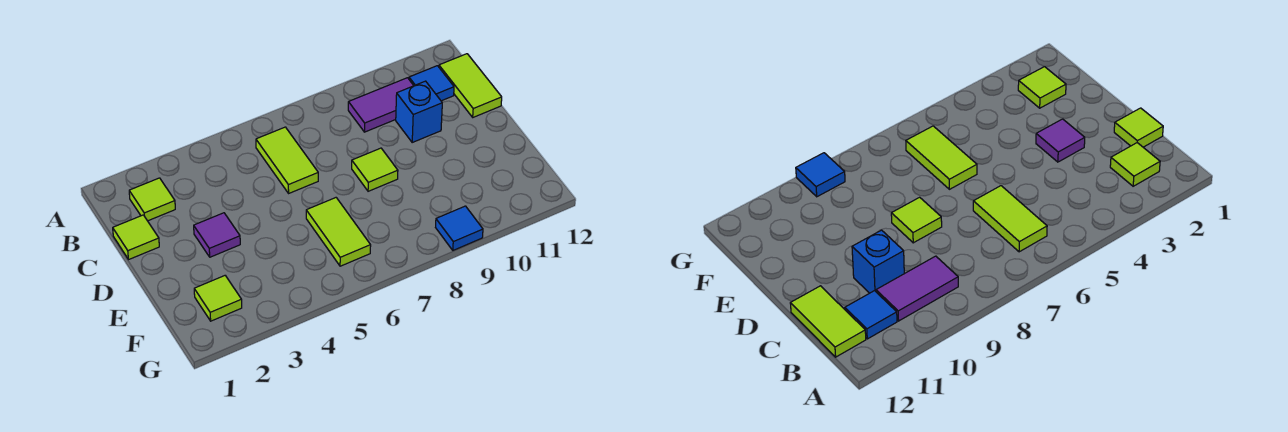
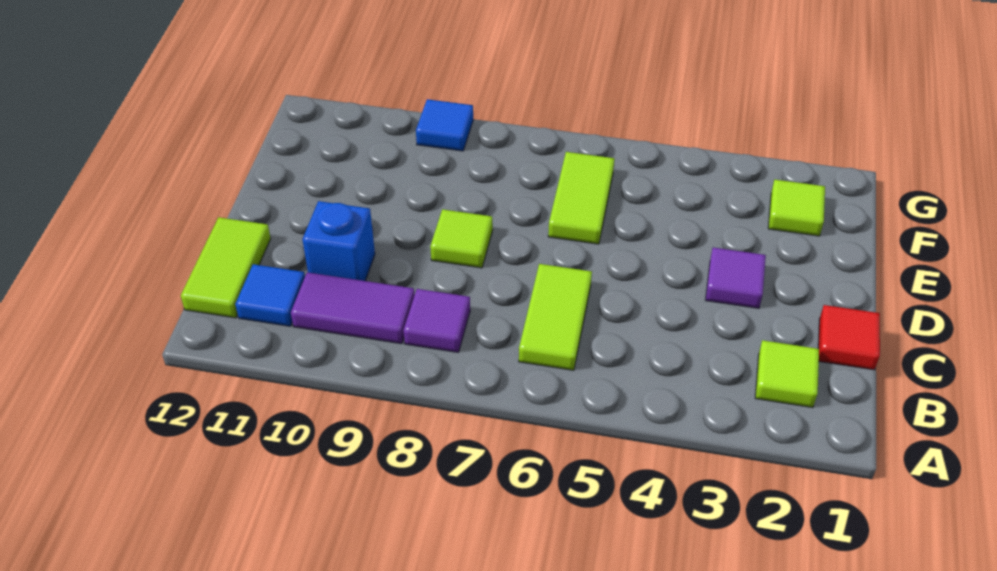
none -> purple tile B8 level 1
lime tile C1 level 1 -> red tile C1 level 1

